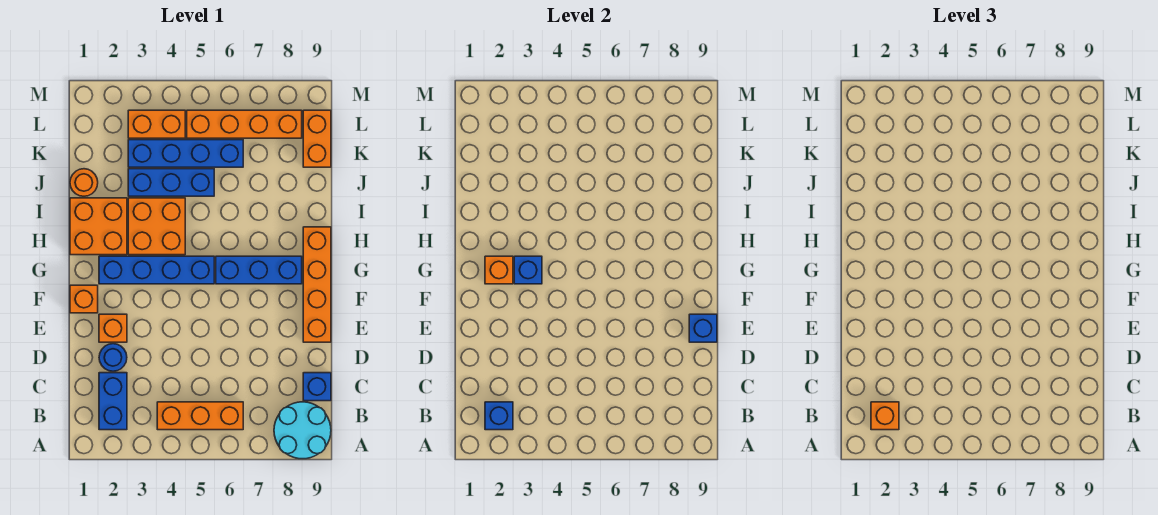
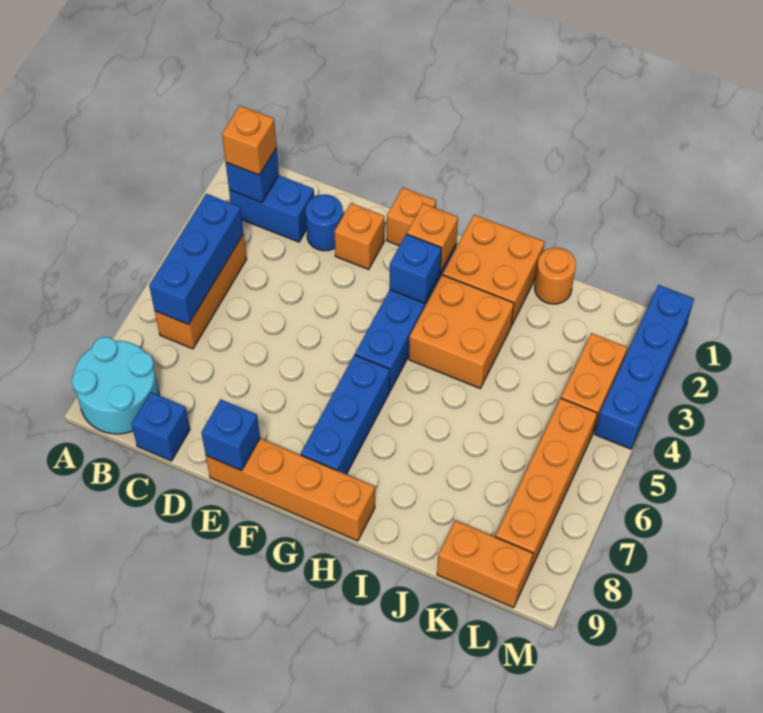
blue brick J3:J5 level 1 -> blue brick B4:B6 level 2
blue brick K3:K6 level 1 -> blue brick M1:M4 level 1

